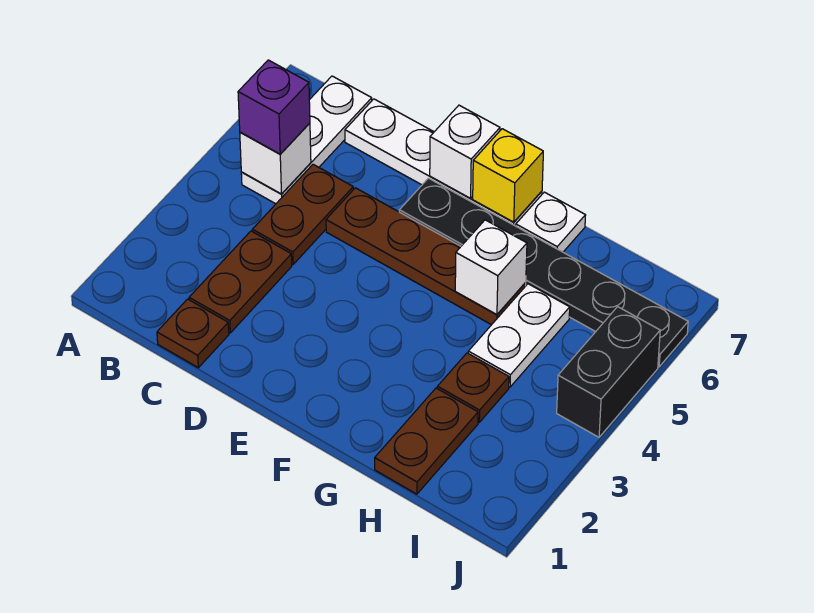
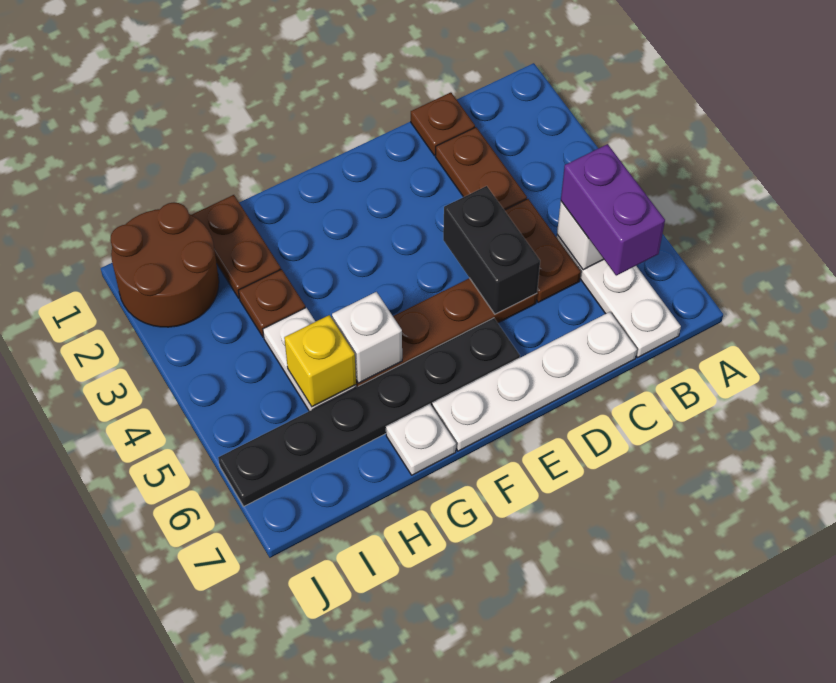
purple brick B5 level 3 -> purple brick B5:B6 level 3
white brick E7 level 2 -> none
yellow brick F7 level 2 -> yellow brick H5 level 2
none -> brown round brick I1:J2 level 1
black brick J4:J5 level 1 -> black brick D4:D5 level 2

